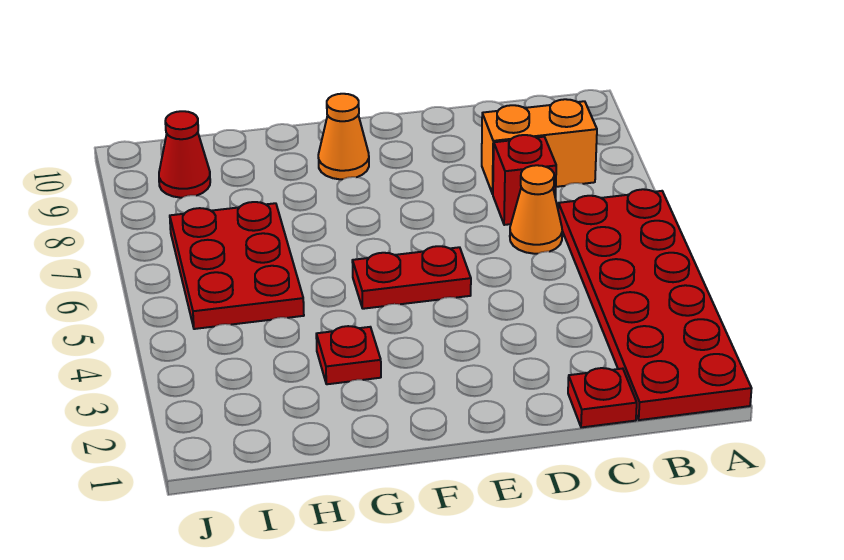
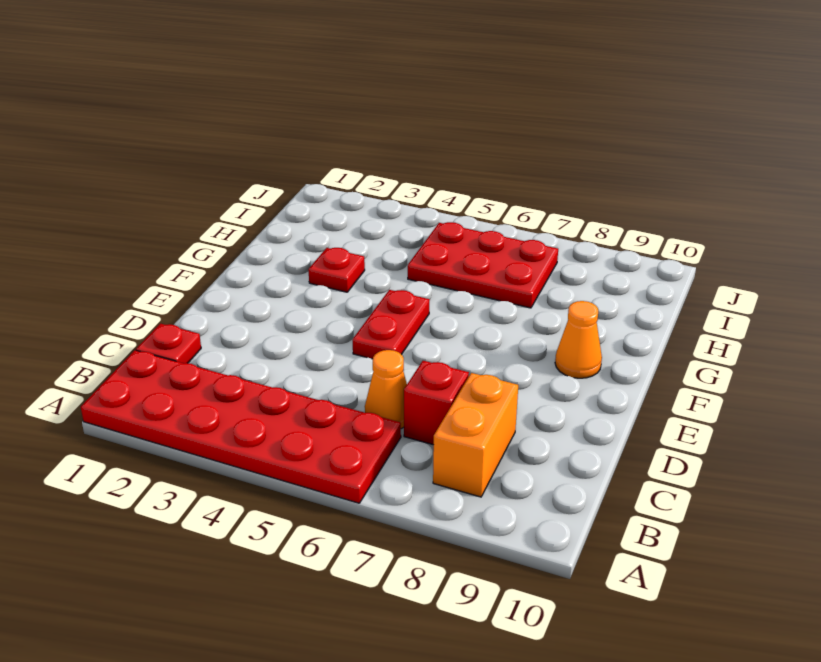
red cone I9 level 1 -> none

